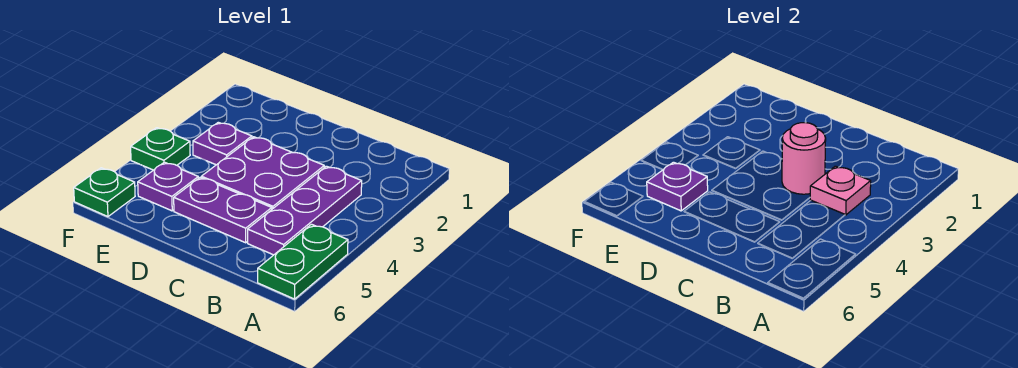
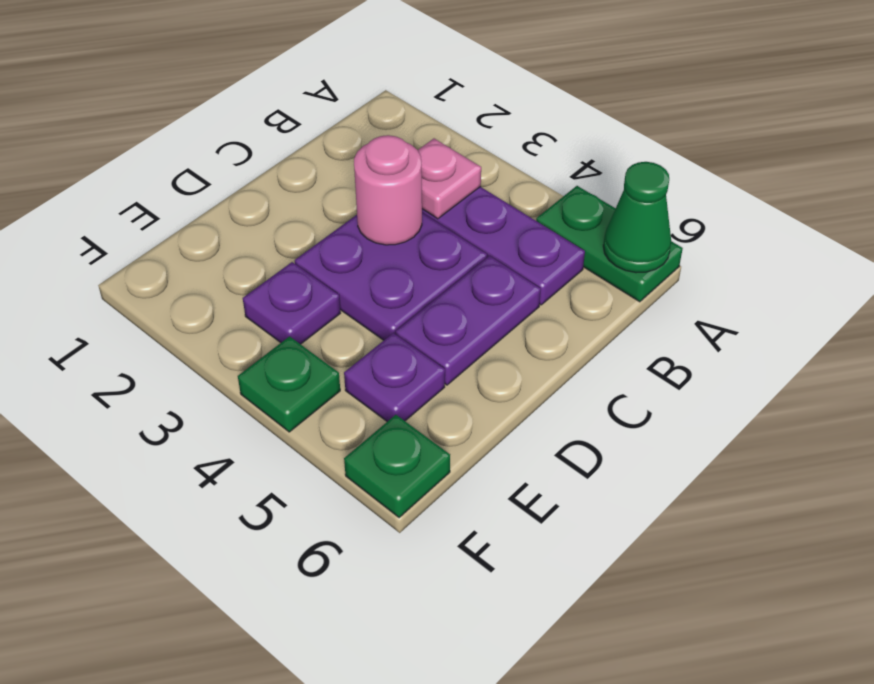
none -> green cone A6 level 2
purple plate E5 level 2 -> none

